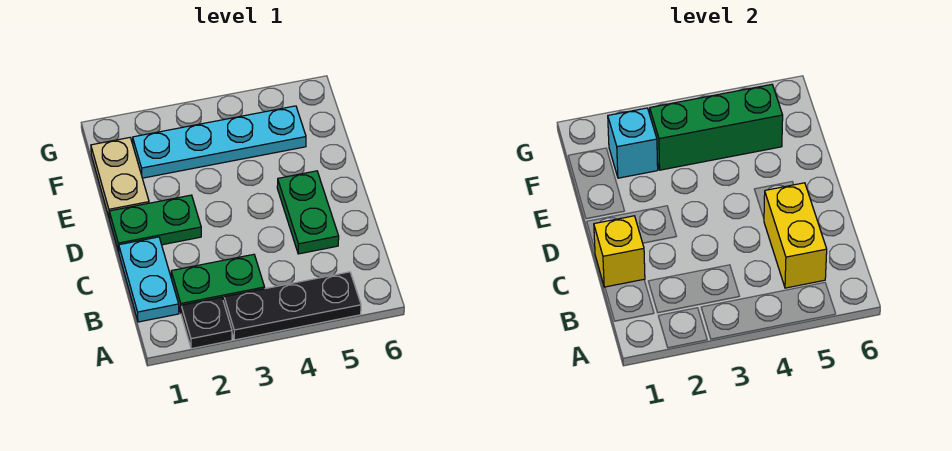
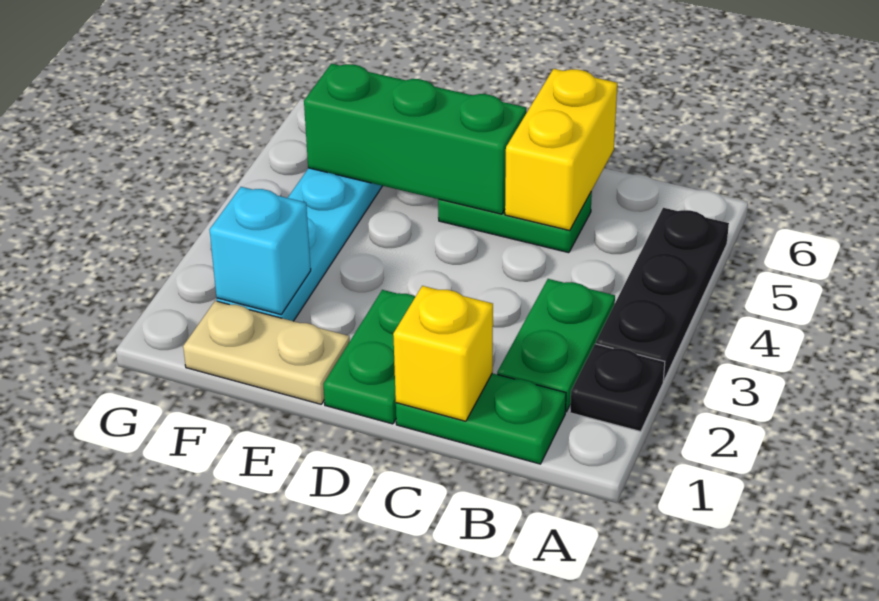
cyan plate B1:C1 level 1 -> green plate B1:C1 level 1
yellow brick B5:C5 level 2 -> yellow brick C5:C6 level 2
green brick F3:F5 level 2 -> green brick D5:F5 level 2

